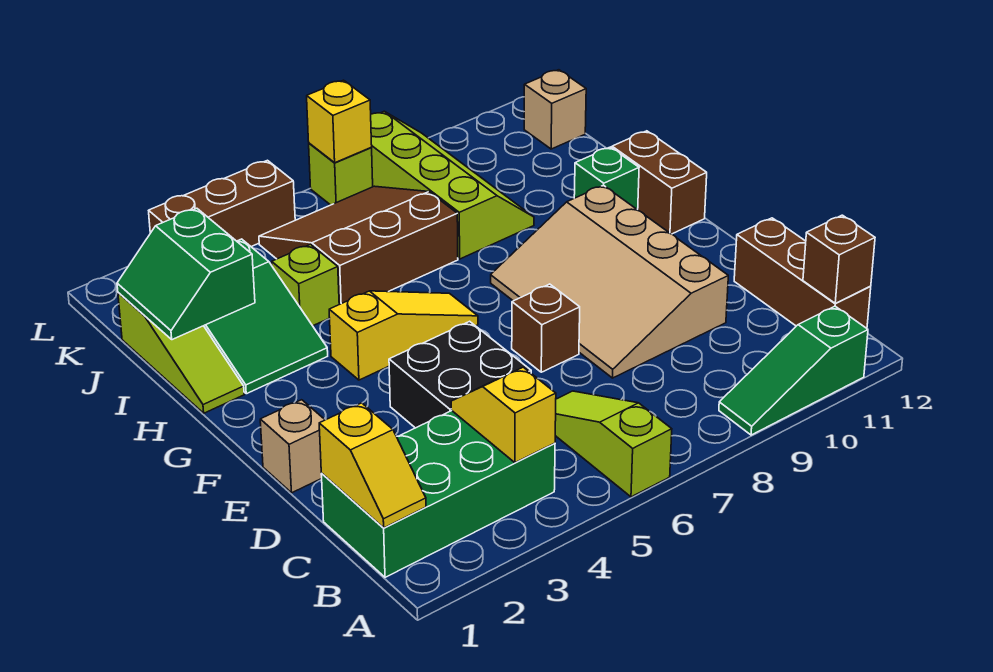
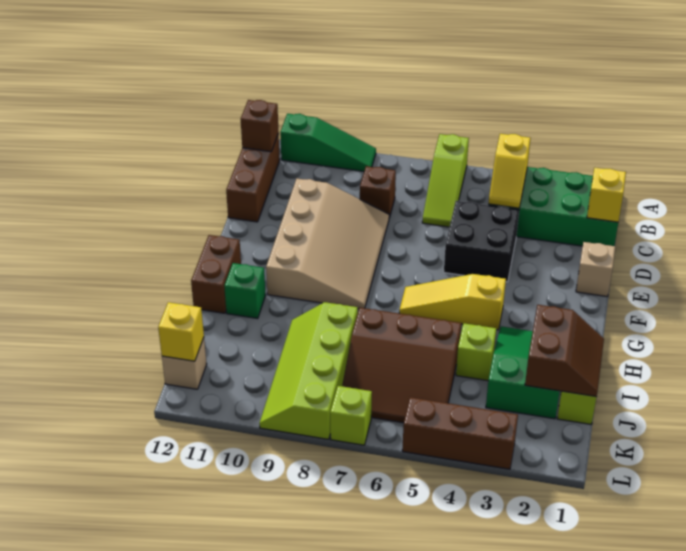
brown brick E7 level 1 -> brown brick C8 level 1
green slope I1:J2 level 2 top 2 -> brown slope I1:J2 level 2 top 2
yellow brick L7 level 2 -> yellow brick K12 level 2

